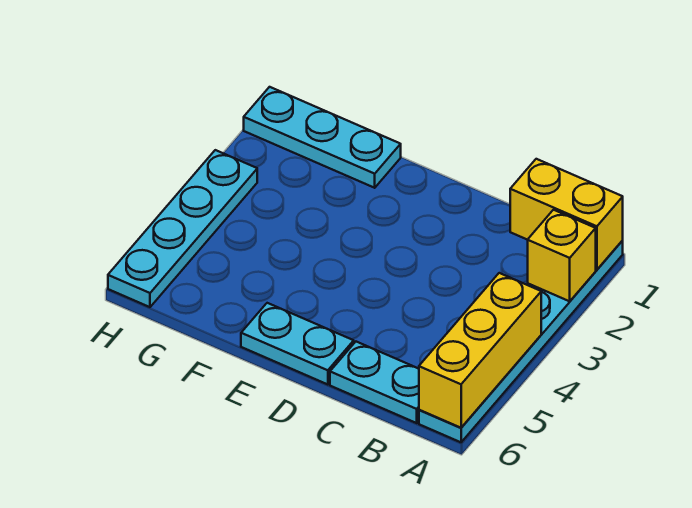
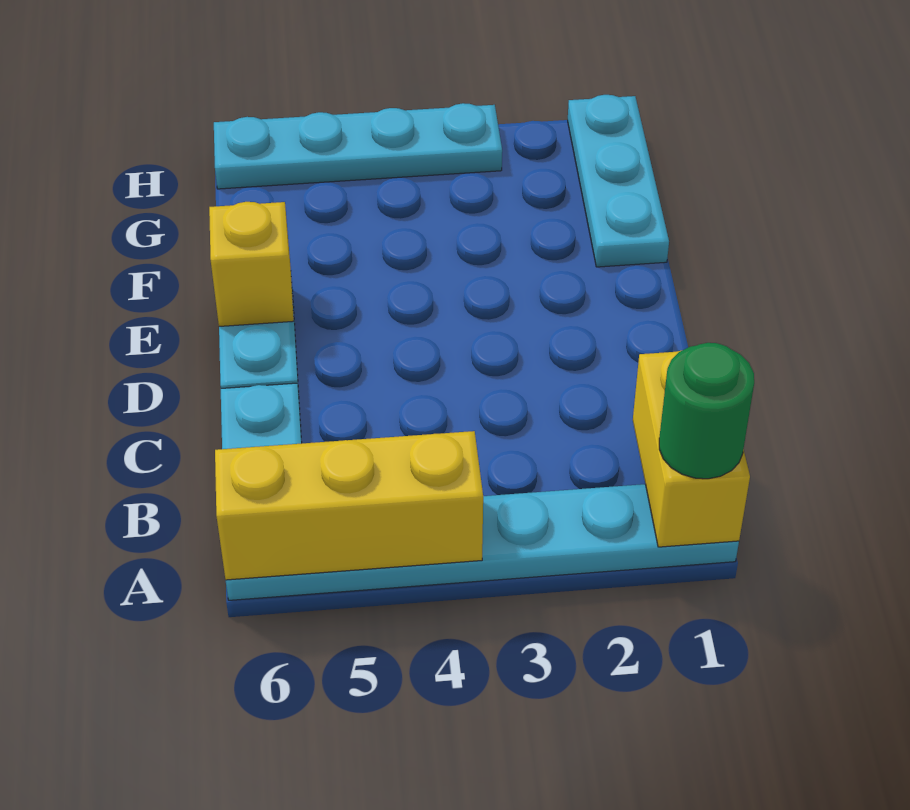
none -> green round brick A1 level 3
yellow brick A2 level 2 -> yellow brick E6 level 2

